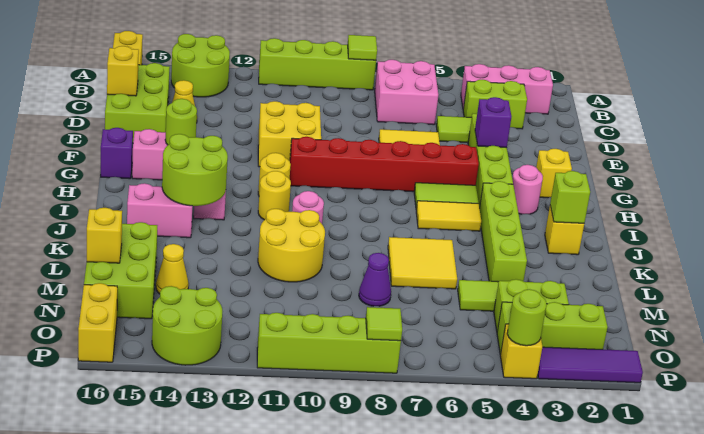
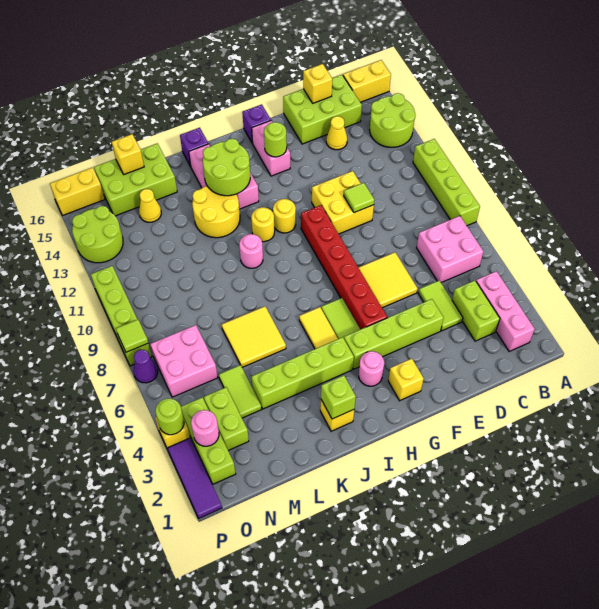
lime tile A8 level 2 -> lime tile E10 level 2
purple brick F4 level 2 -> purple brick J16 level 1
yellow round brick K10:L11 level 1 -> yellow round brick J12:K13 level 1
purple cone M8 level 1 -> purple cone P7 level 1
none -> pink brick N6:O7 level 1
none -> pink round brick O3 level 2

